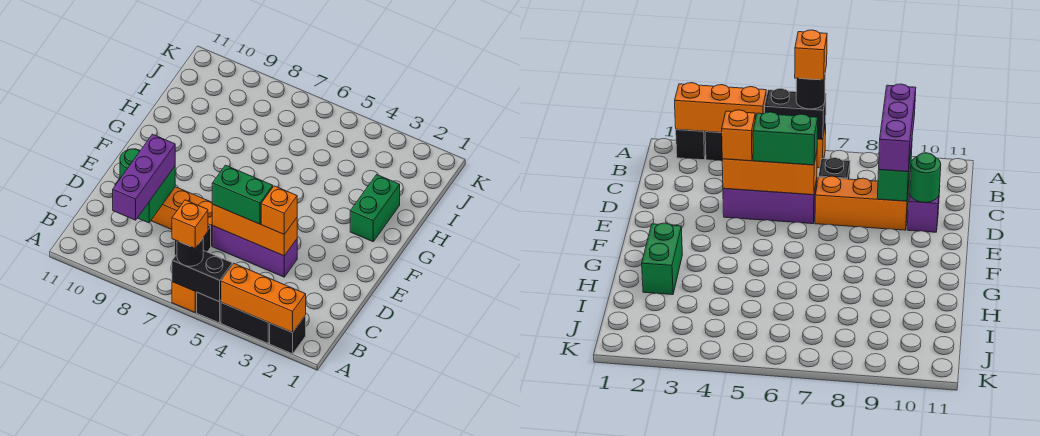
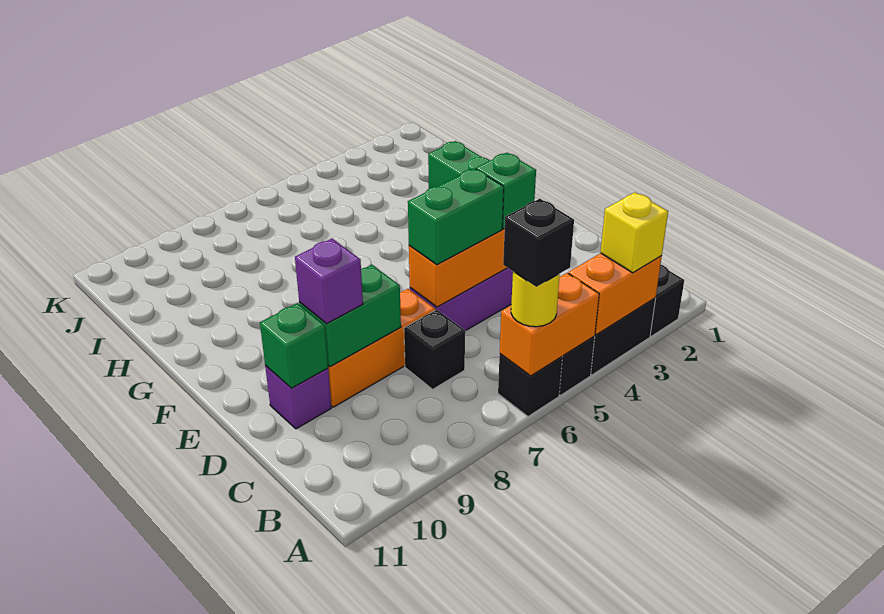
orange brick A2:A4 level 2 -> orange brick A3:A4 level 2
none -> yellow brick A3 level 3
black brick A5:A6 level 2 -> orange brick A5:A6 level 2
orange brick A6 level 1 -> black brick A6 level 1
black round brick A6 level 3 -> yellow round brick A6 level 3
orange brick A6 level 4 -> black brick A6 level 4
purple brick B9:D9 level 3 -> purple brick D9 level 3
green brick C9:D9 level 2 -> green brick D8:D9 level 2
orange brick D4 level 3 -> green brick D4 level 3
green round brick D10 level 2 -> green brick D10 level 2

